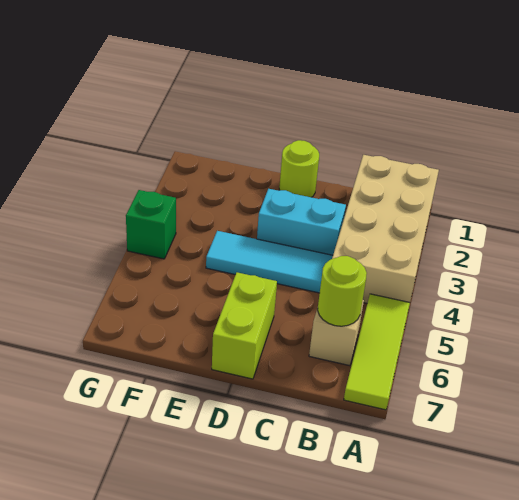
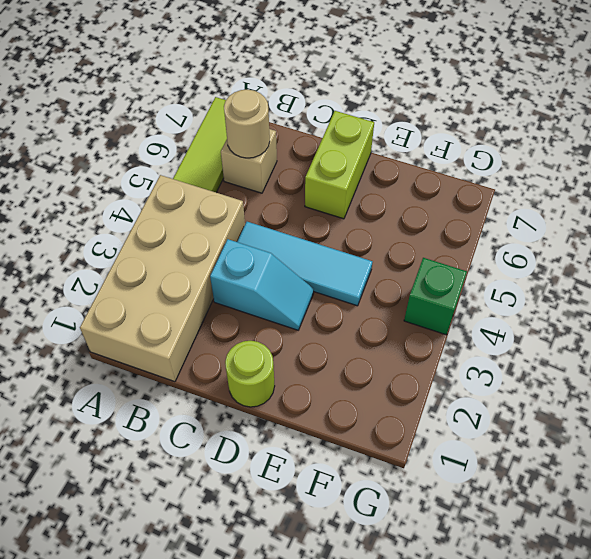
lime round brick B6 level 2 -> tan round brick B6 level 2
cyan brick C3:D3 level 1 -> cyan slope C3:D3 level 1 top C

